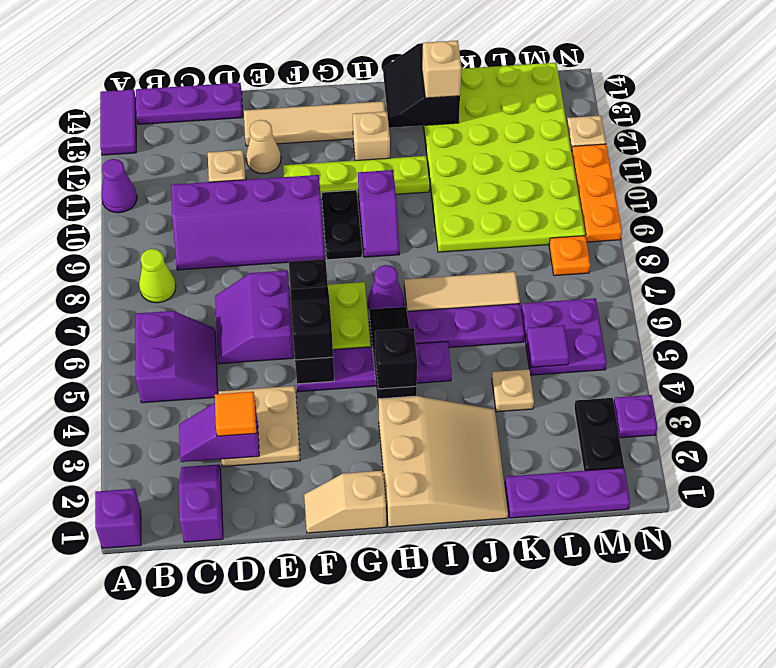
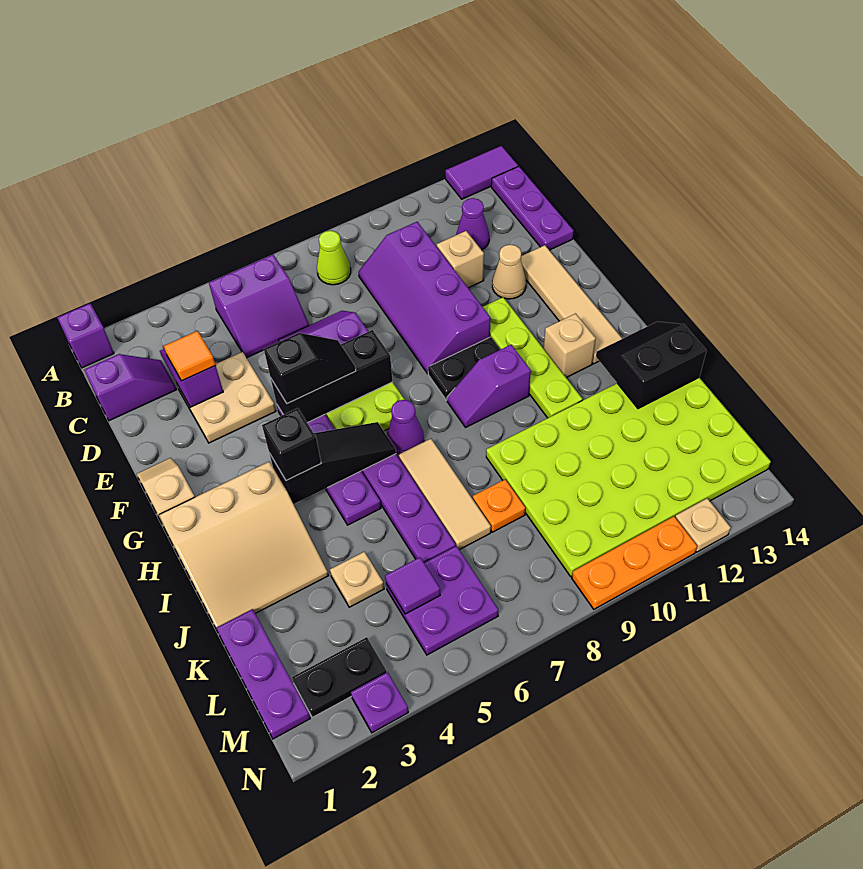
purple cone A11 level 1 -> purple cone C12 level 1
tan brick J13 level 3 -> none
orange plate M8 level 1 -> orange plate K8 level 1

